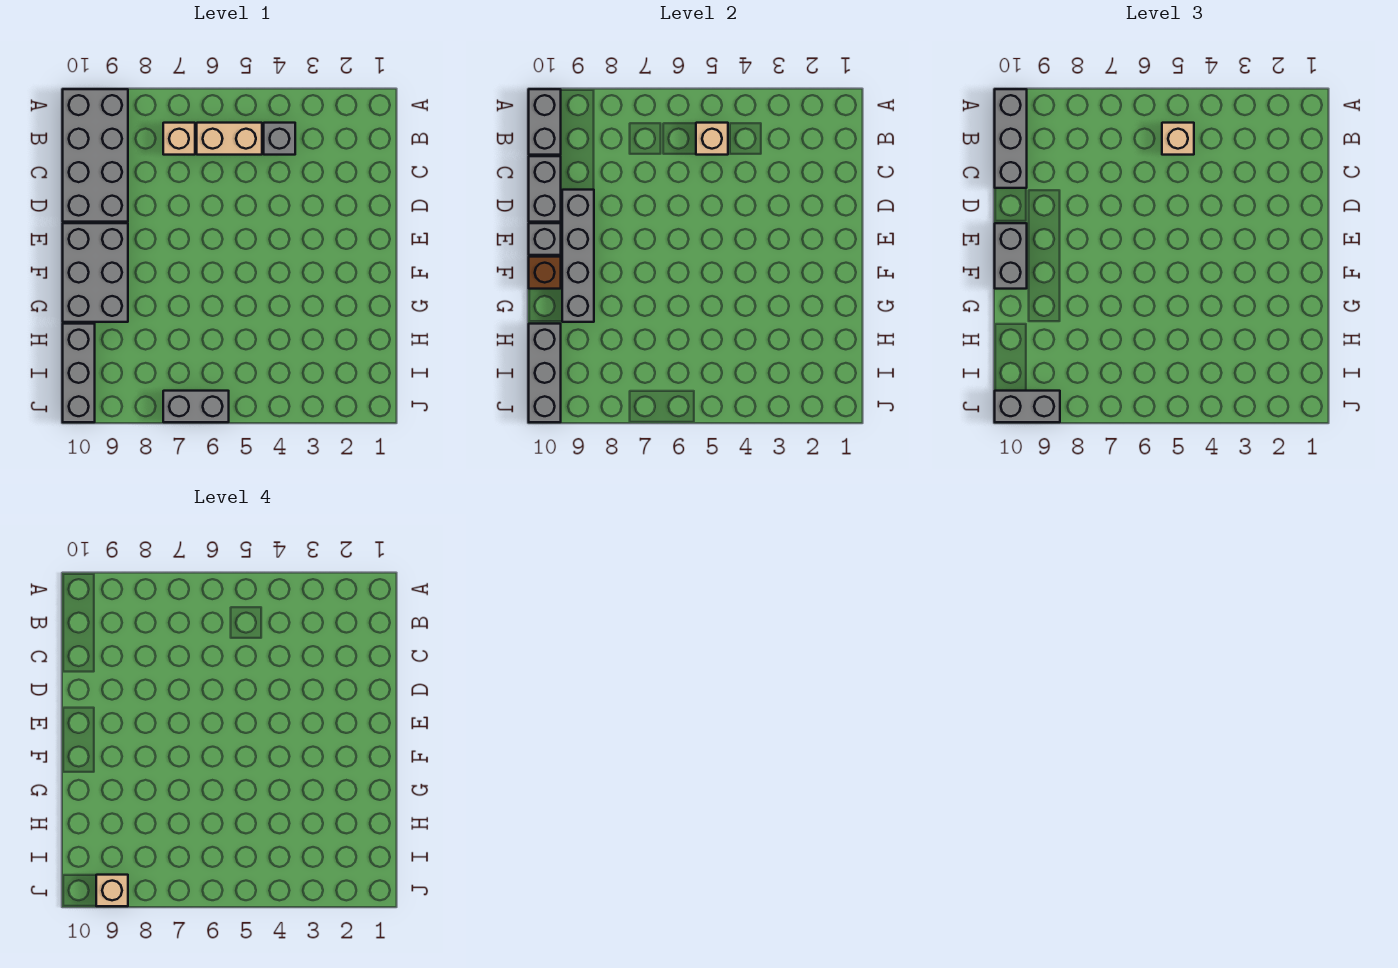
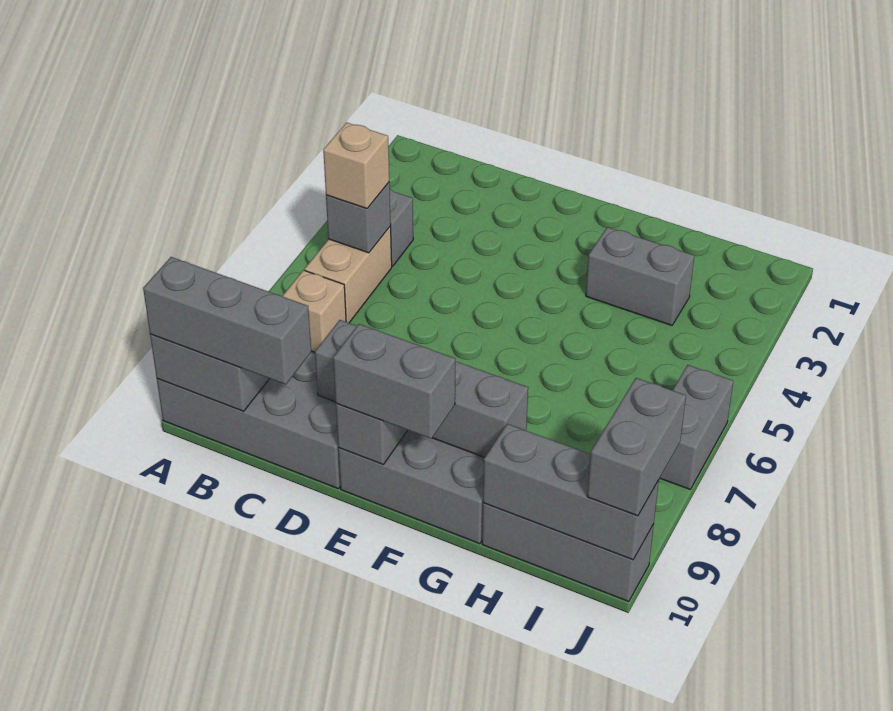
tan brick B5 level 2 -> grey brick B5 level 2
grey brick C10:D10 level 2 -> grey brick G3:H3 level 1
brown brick F10 level 2 -> none
tan brick J9 level 4 -> none

